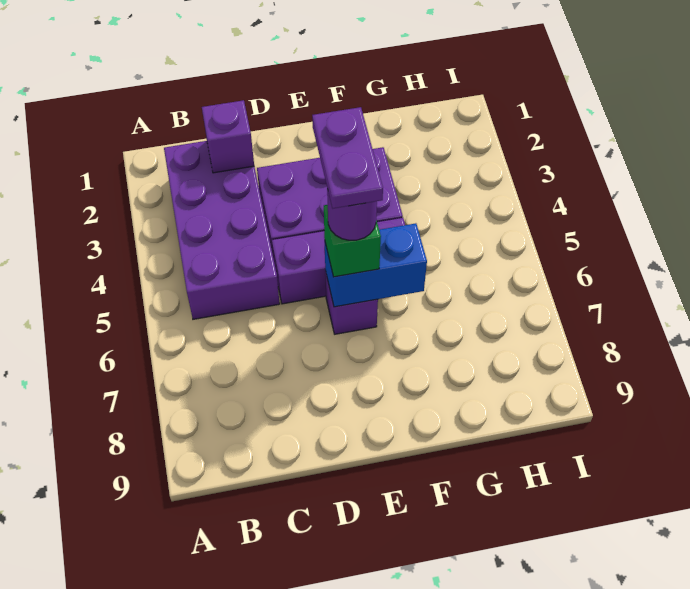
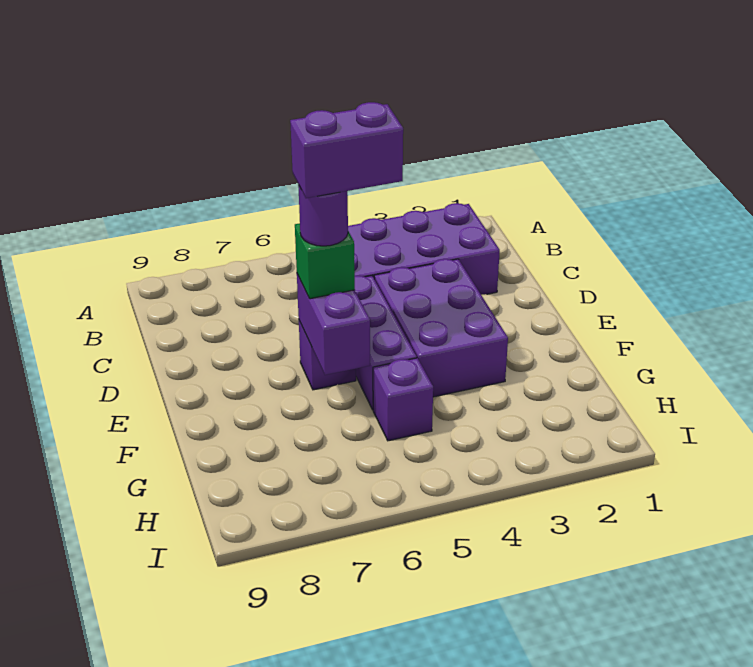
purple brick C2 level 2 -> purple brick G5 level 1
purple plate E5:E6 level 5 -> purple brick E5:E6 level 5
blue brick E6:F6 level 2 -> purple brick E6:F6 level 2

